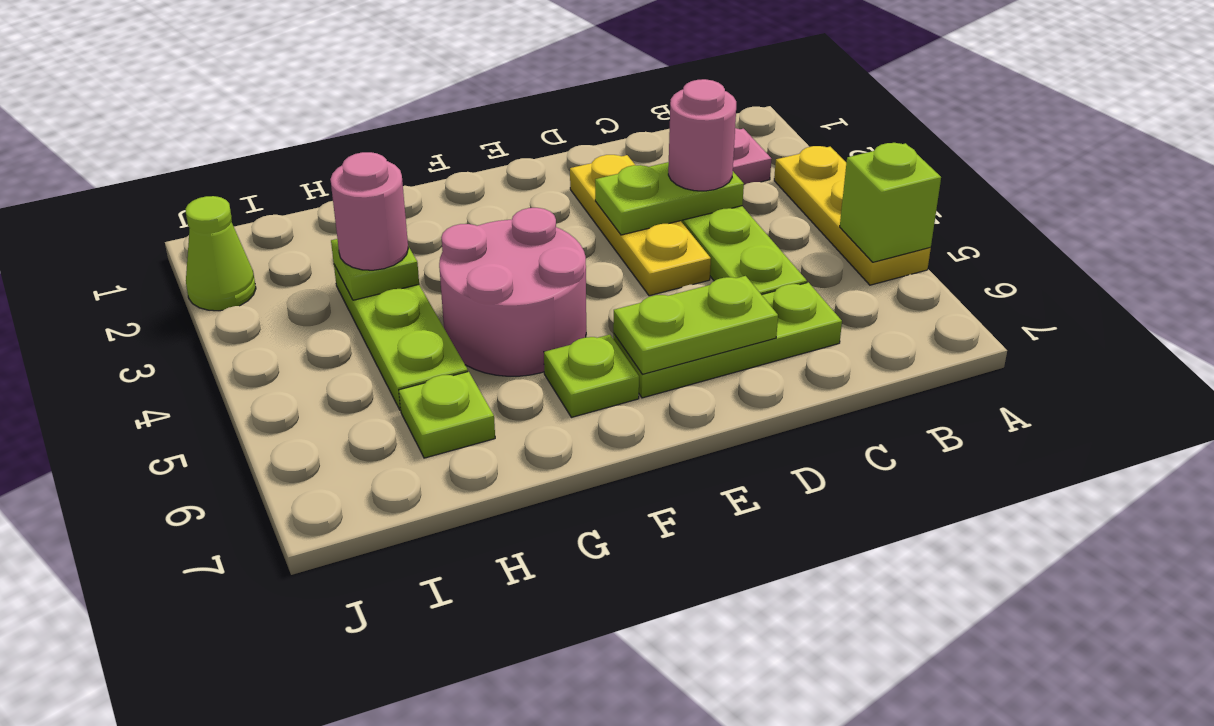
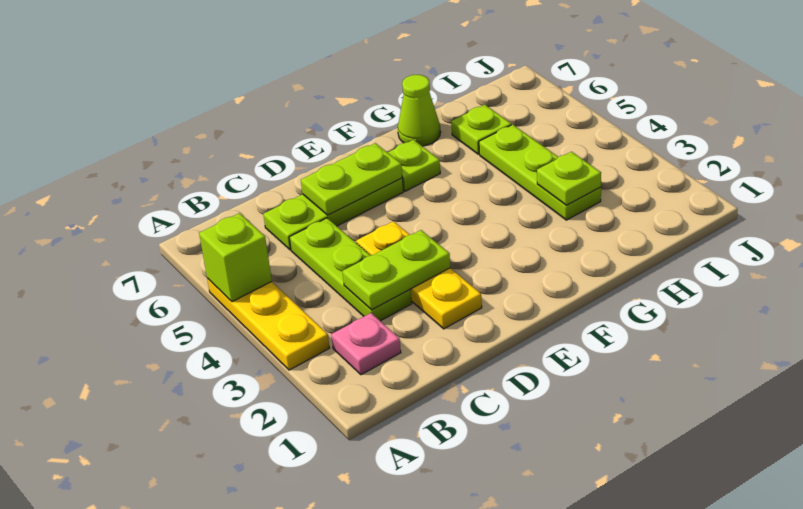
pink round brick C3 level 3 -> none
pink round brick F4:G5 level 1 -> none
pink round brick H3 level 3 -> none
lime cone J2 level 1 -> lime cone G7 level 1

